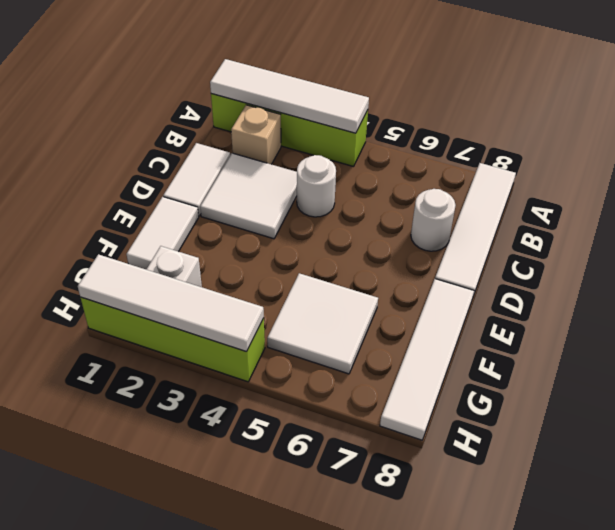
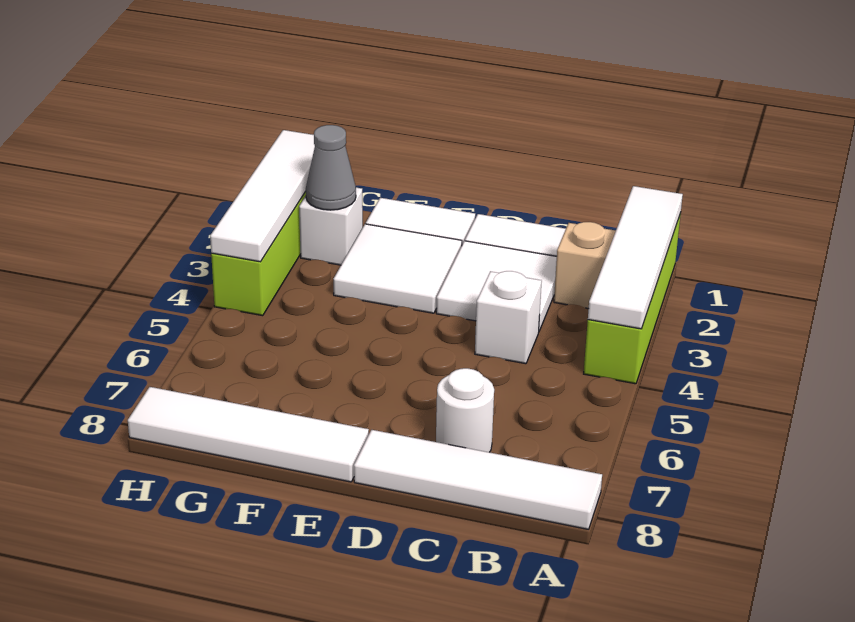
white round brick C4 level 1 -> white brick C4 level 1
white tile F5:G6 level 1 -> white tile E2:F3 level 1
none -> grey cone G2 level 2

